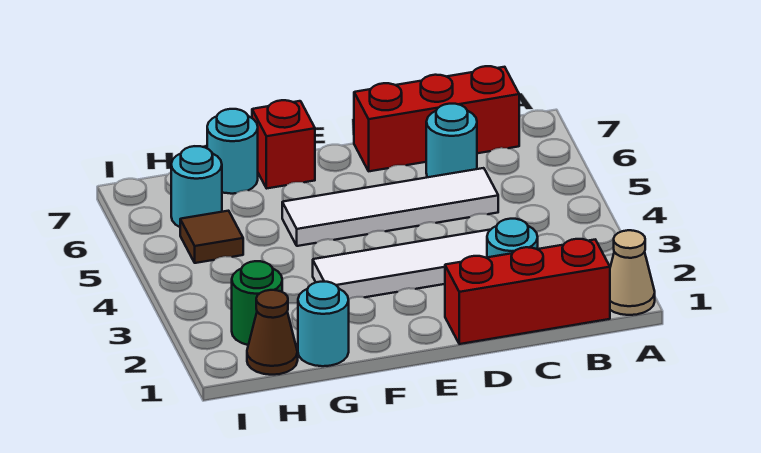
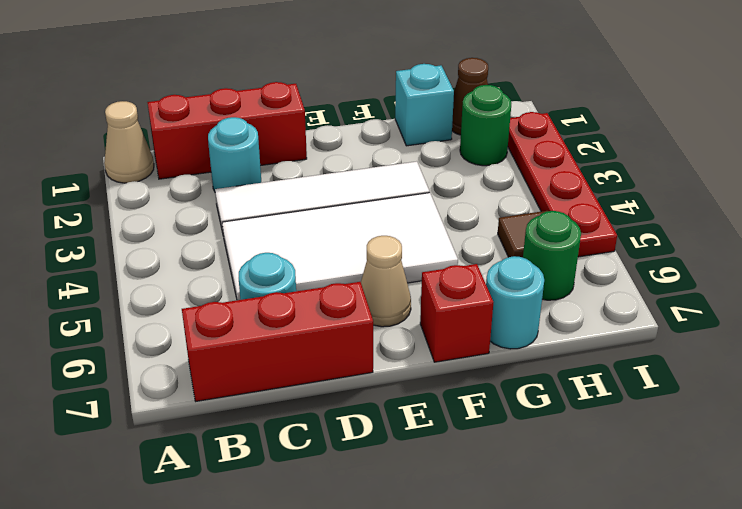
white tile C5:F5 level 1 -> white tile C4:F5 level 1
none -> tan cone E6 level 1
cyan round brick G1 level 1 -> cyan brick G1 level 1
cyan round brick H6 level 1 -> green round brick H6 level 1
none -> red plate I2:I5 level 1

